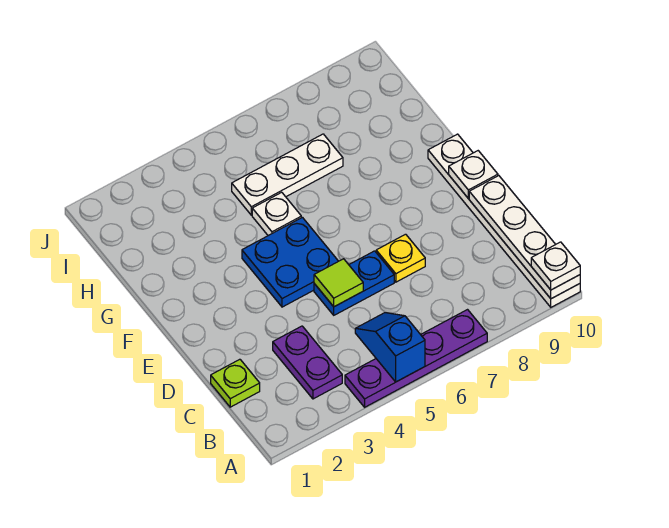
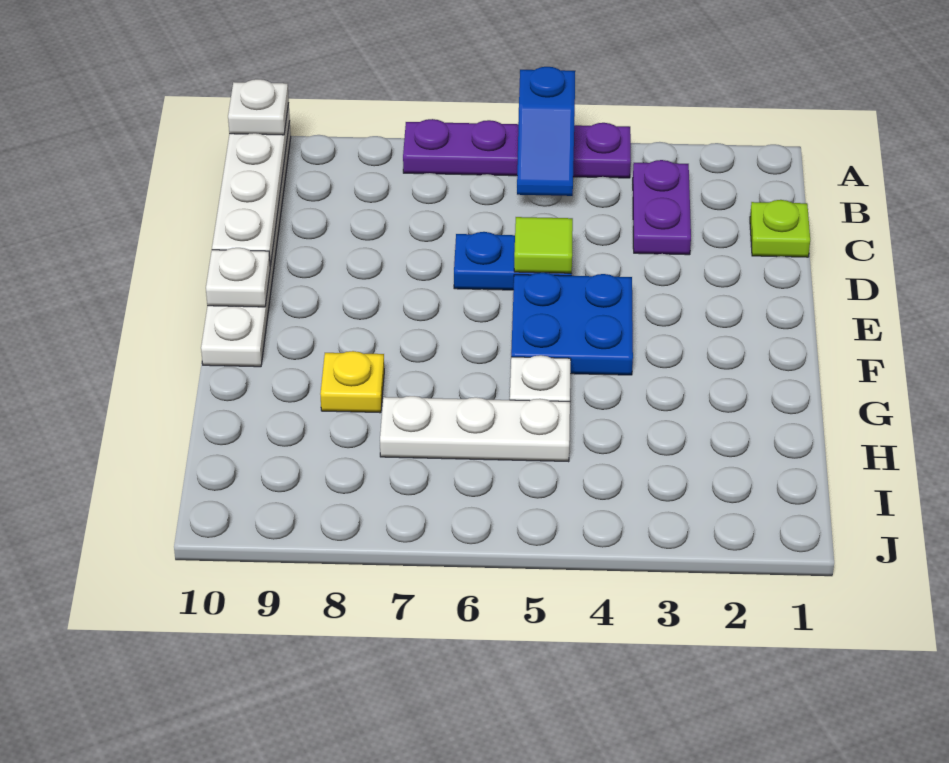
yellow plate D7 level 1 -> yellow plate G8 level 1

